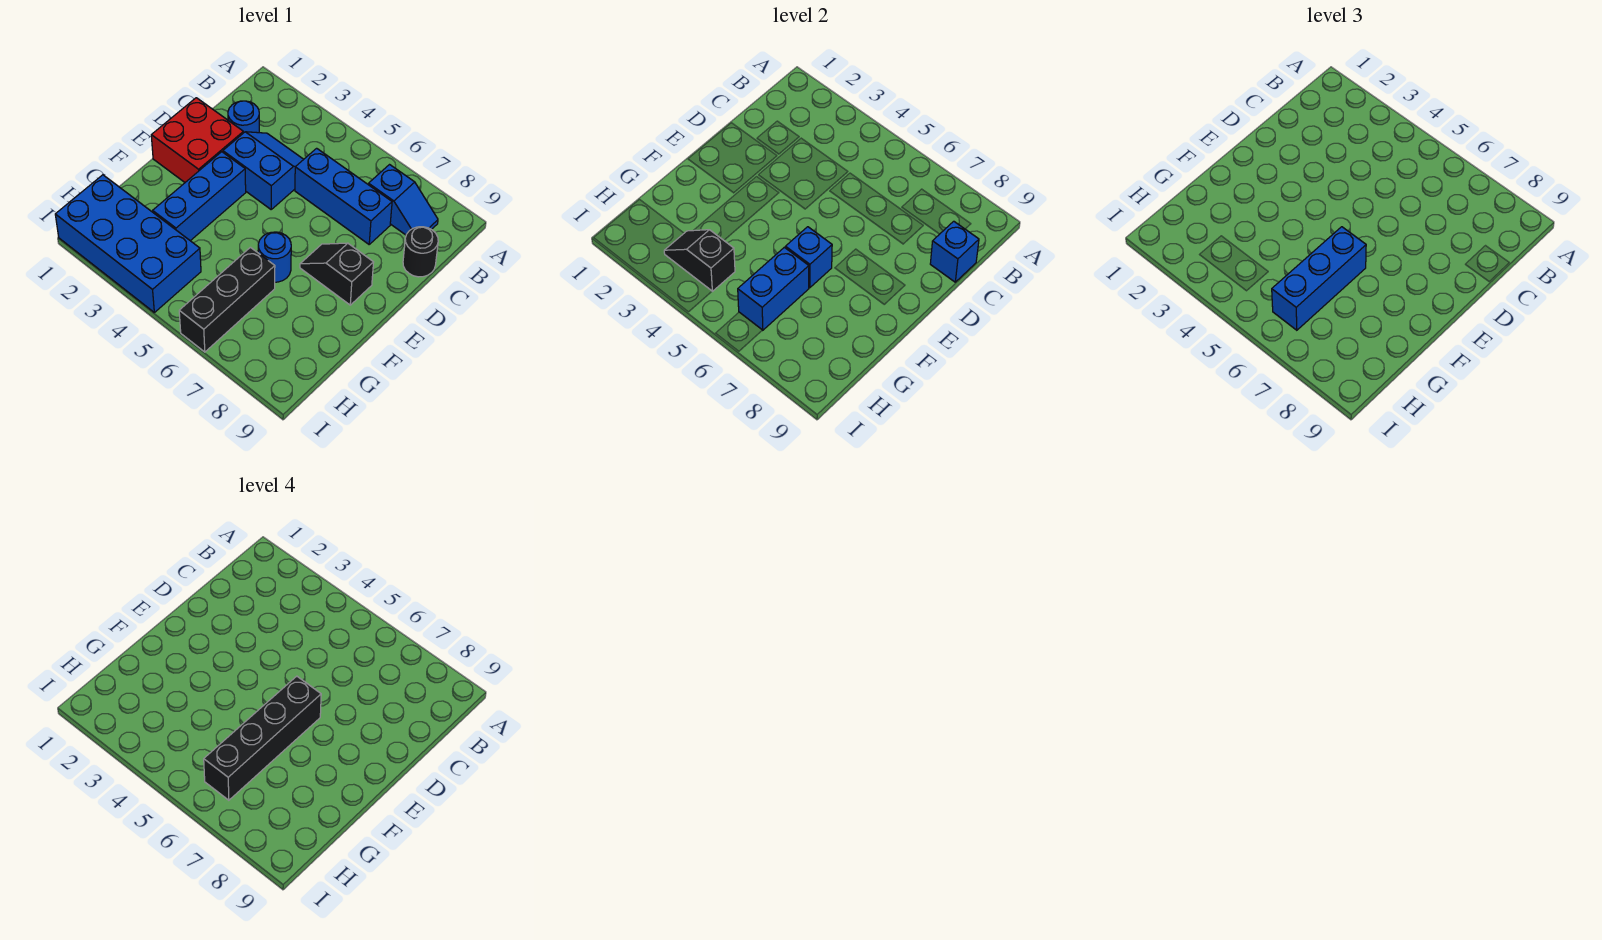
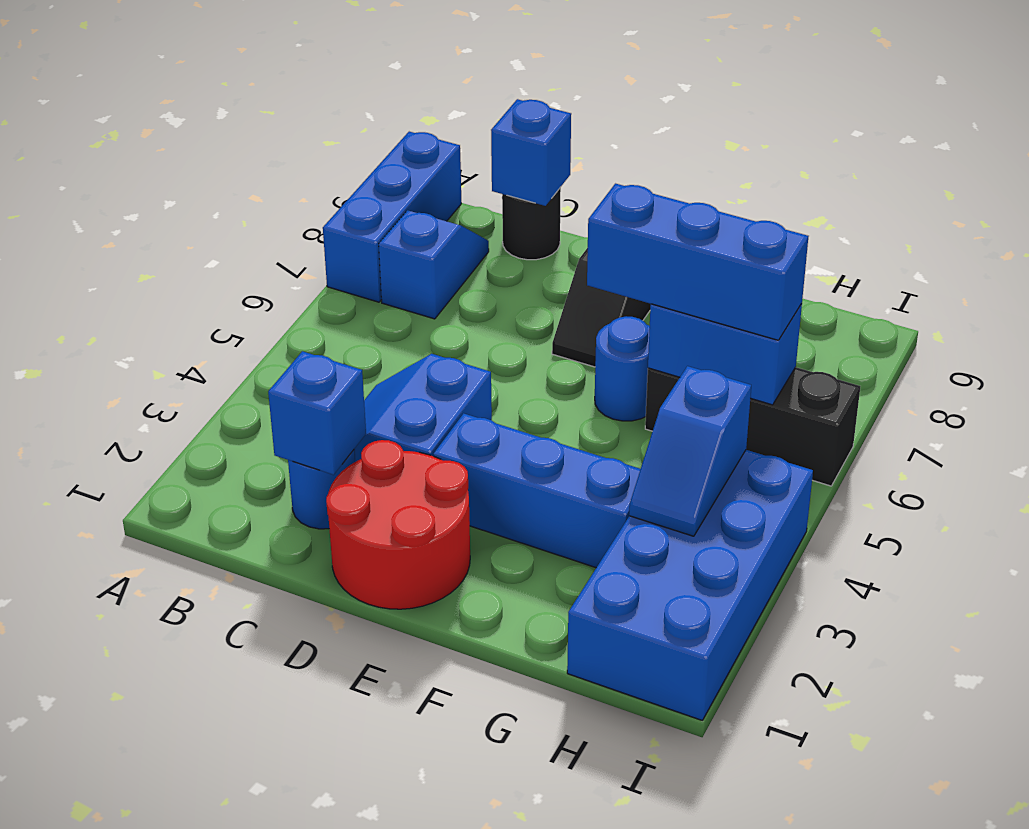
blue brick C5:C7 level 1 -> blue brick A7:A9 level 1
red brick D1:E2 level 1 -> red round brick D1:E2 level 1
black brick E6:H6 level 4 -> none
blue brick F6 level 2 -> blue brick C2 level 2
black slope H3:H4 level 2 top 4 -> blue slope H3:H4 level 2 top 4

